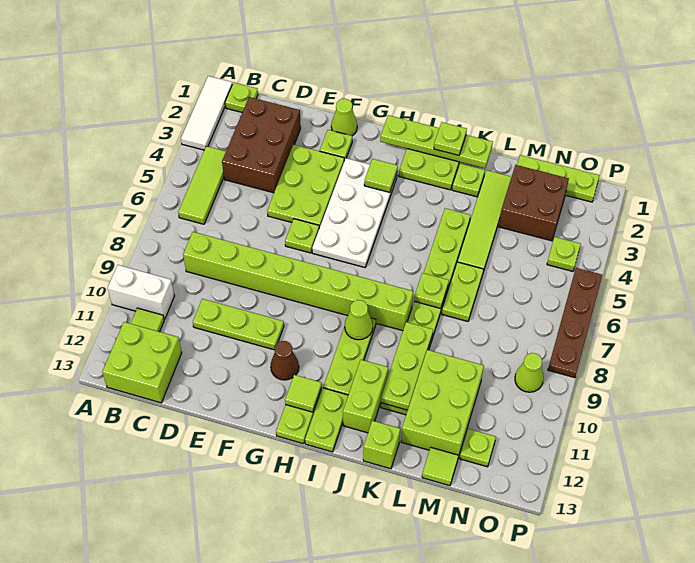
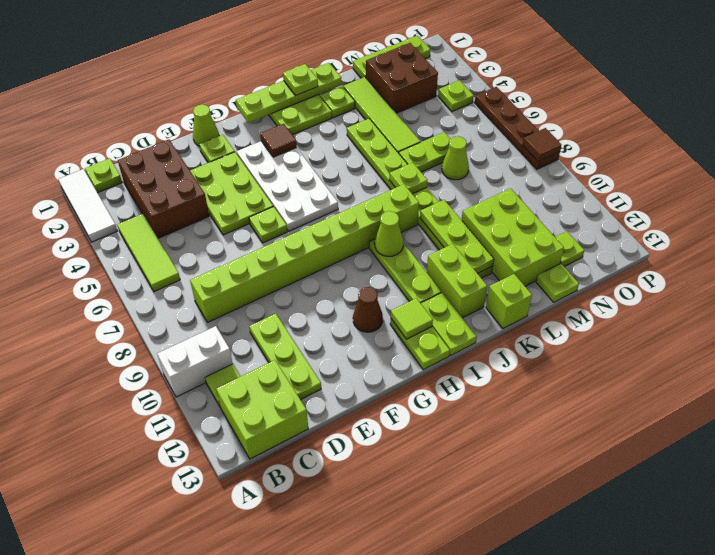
lime plate D10:F10 level 1 -> lime plate D10:D12 level 1
lime tile H3 level 2 -> brown tile H3 level 2
lime plate L6:L7 level 1 -> lime plate L6:M6 level 1
lime tile M13 level 1 -> lime plate M13 level 1
lime cone O9 level 1 -> lime cone M7 level 1
none -> brown tile P8 level 2

